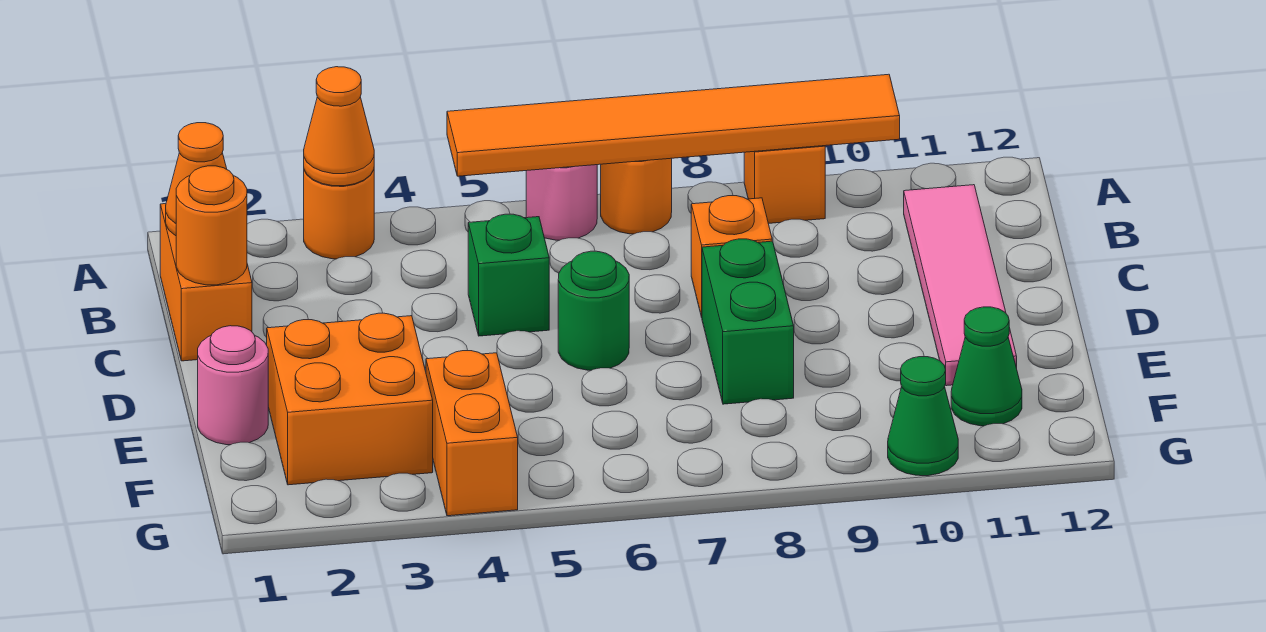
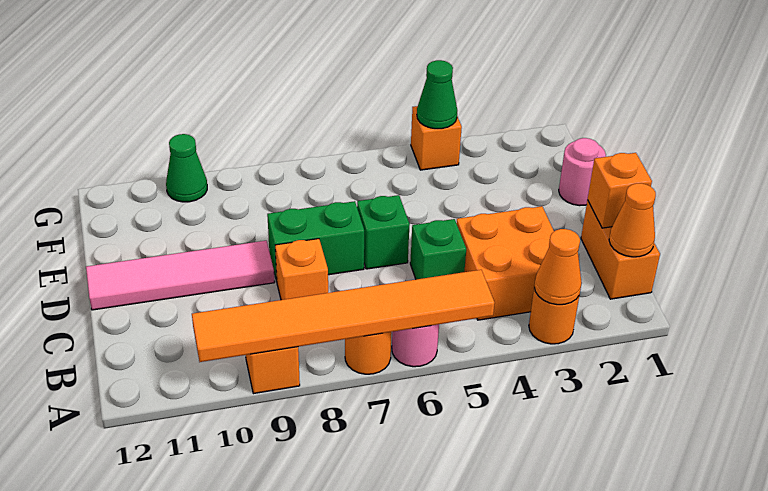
pink tile B11:E11 level 1 -> pink tile D9:D12 level 1
orange round brick C1 level 2 -> orange brick C1 level 2
green round brick D6 level 1 -> green brick D6 level 1
green brick D8:E8 level 1 -> green brick D7:D8 level 1
orange brick E2:F3 level 1 -> orange brick B3:C4 level 1
orange brick F4:G4 level 1 -> orange brick G4 level 1
green cone F11 level 1 -> green cone G4 level 2

